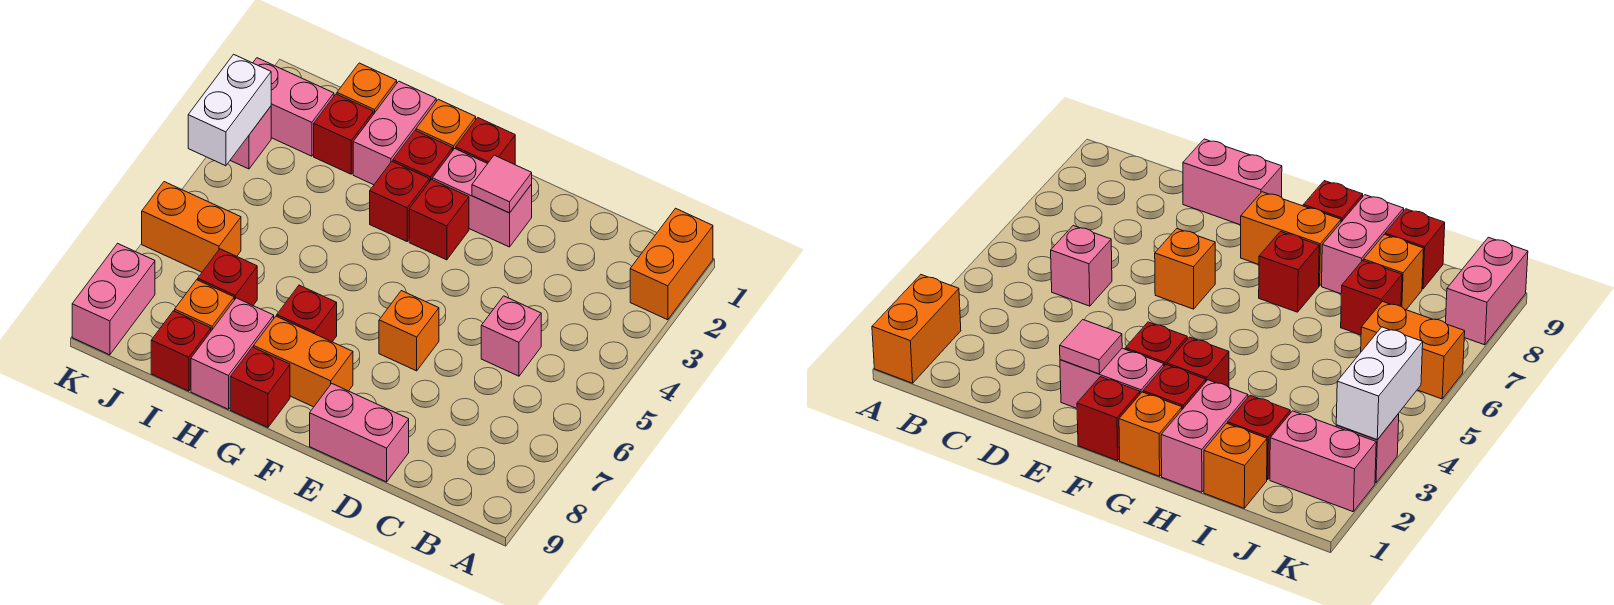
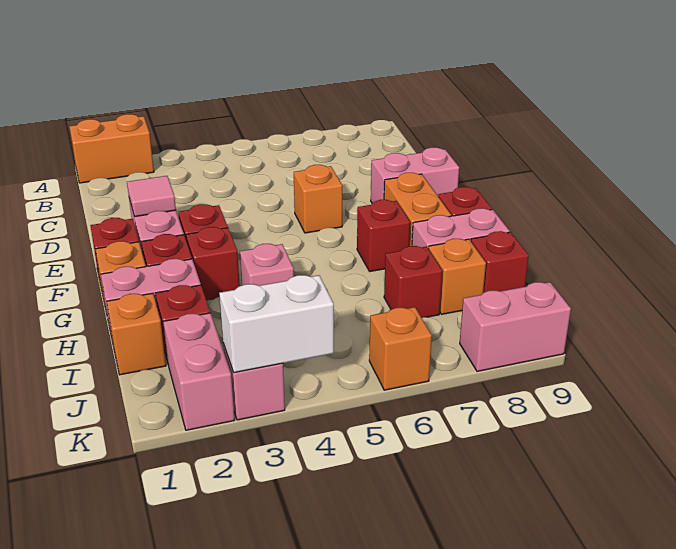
pink brick C5 level 1 -> pink brick H4 level 1
pink brick D9:E9 level 1 -> pink brick E8:E9 level 1
orange brick J6:K6 level 1 -> orange brick K6 level 1

